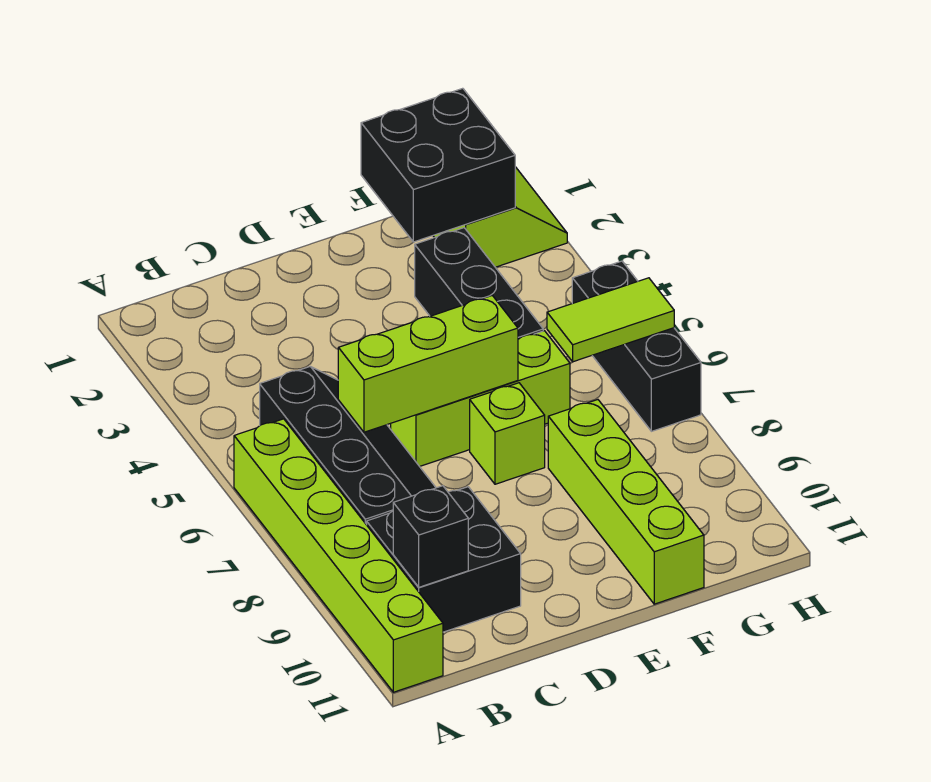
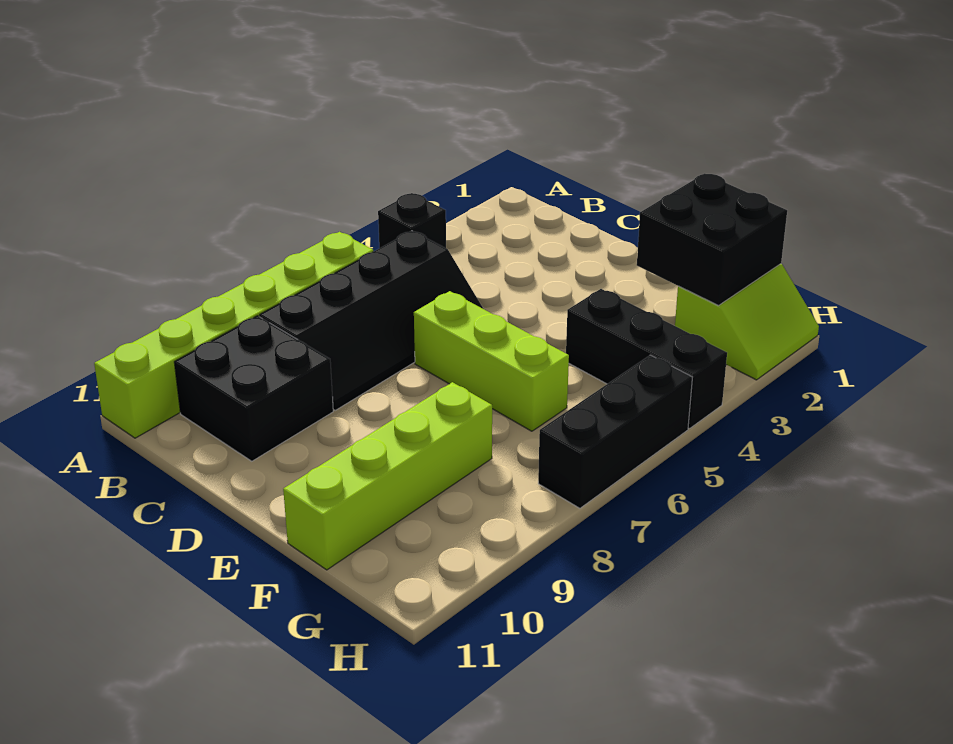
black brick B10 level 2 -> black brick A4 level 1
lime brick C6:E6 level 2 -> none
lime brick E7 level 1 -> none
black brick F3:F5 level 1 -> black brick F4:H4 level 1
lime tile G6:H6 level 2 -> none

